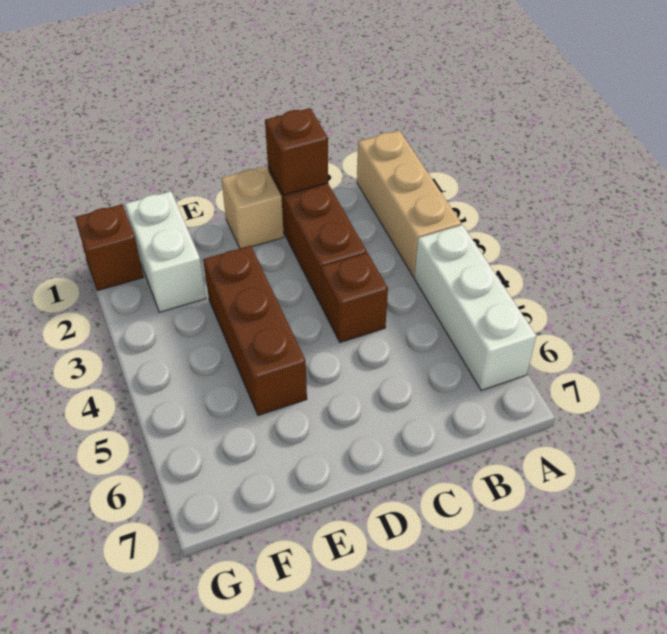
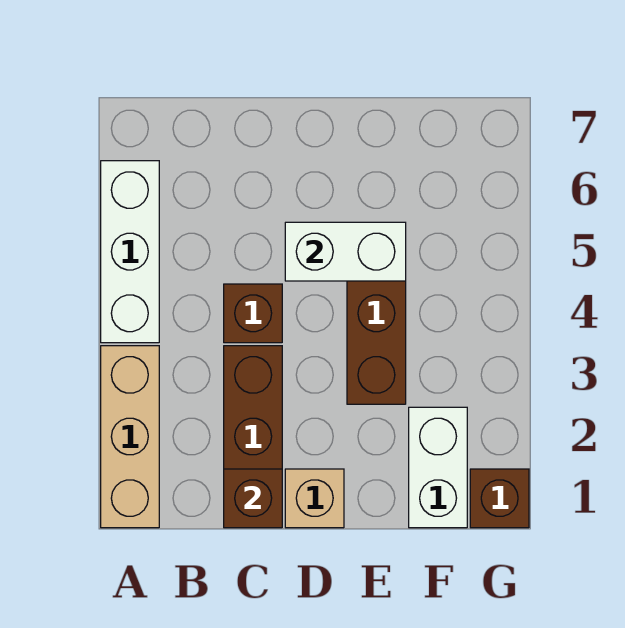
none -> white brick D5:E5 level 2

